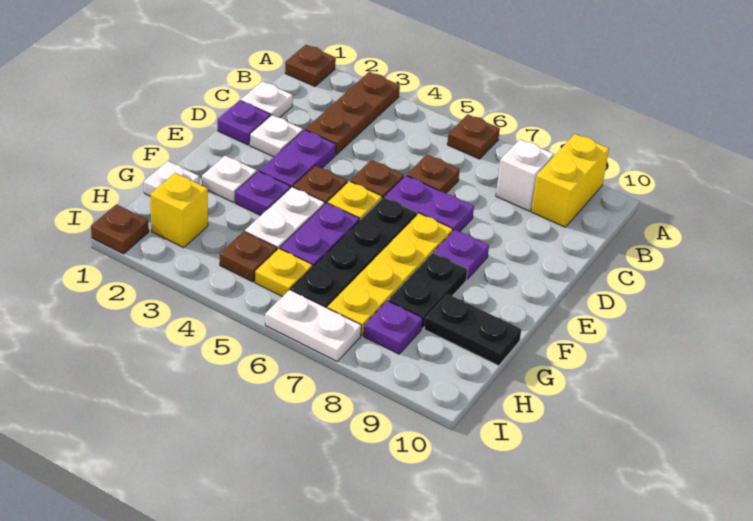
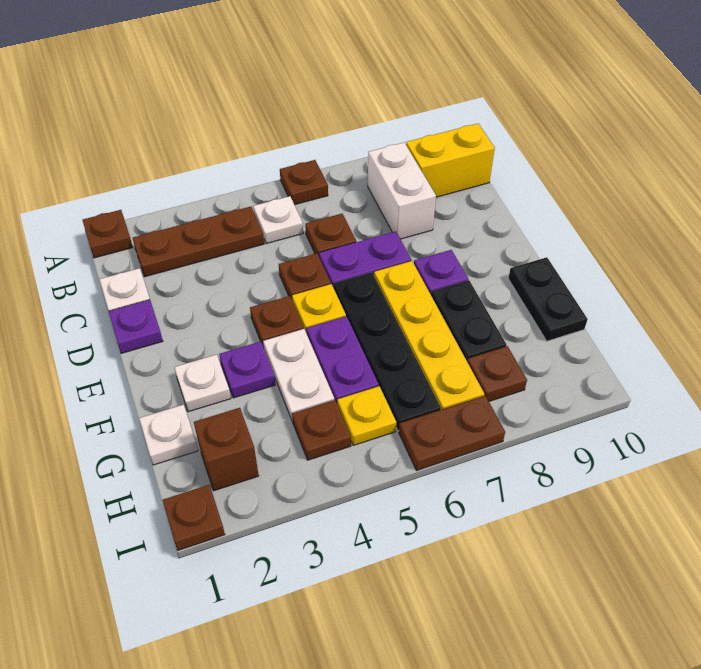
brown plate A3:C3 level 1 -> brown plate B2:B4 level 1
yellow brick A9:B9 level 1 -> yellow brick B9:B10 level 1
white brick B8 level 1 -> white brick B8:C8 level 1
white plate D2 level 1 -> white plate B5 level 1
purple plate D3:E3 level 1 -> none
black plate G9:G10 level 1 -> black plate F10:G10 level 1
yellow brick H2 level 1 -> brown brick H2 level 1
purple plate H8 level 1 -> brown plate H8 level 1
white plate I6:I7 level 1 -> brown plate I6:I7 level 1

